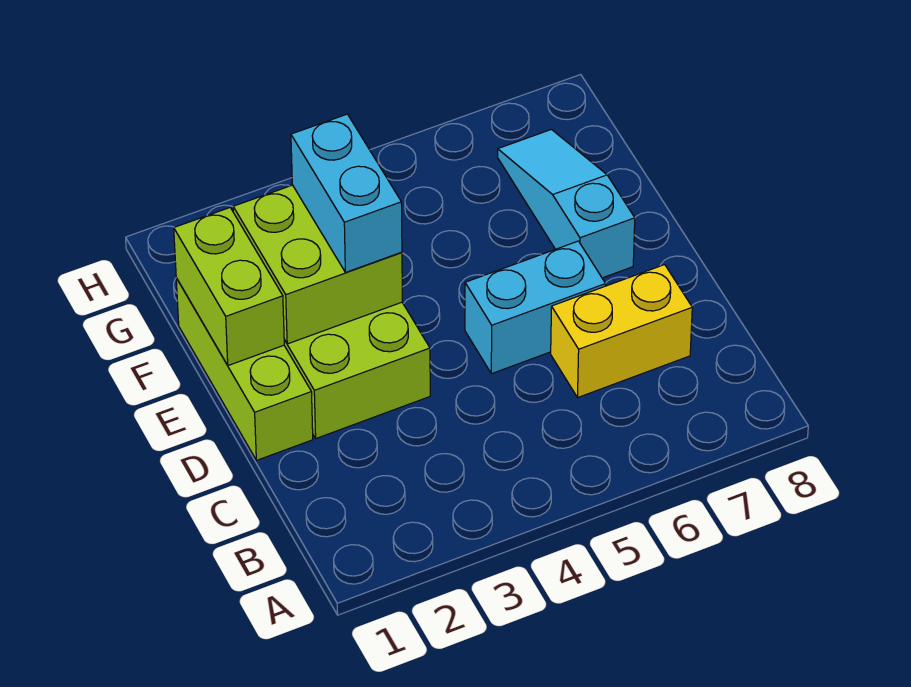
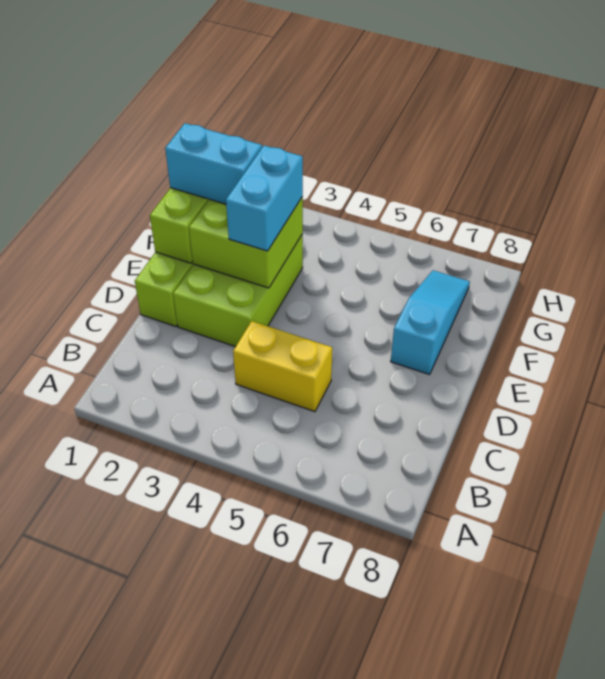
yellow brick C6:C7 level 1 -> yellow brick C4:C5 level 1
cyan brick D5:D6 level 1 -> cyan brick F1:F2 level 3

